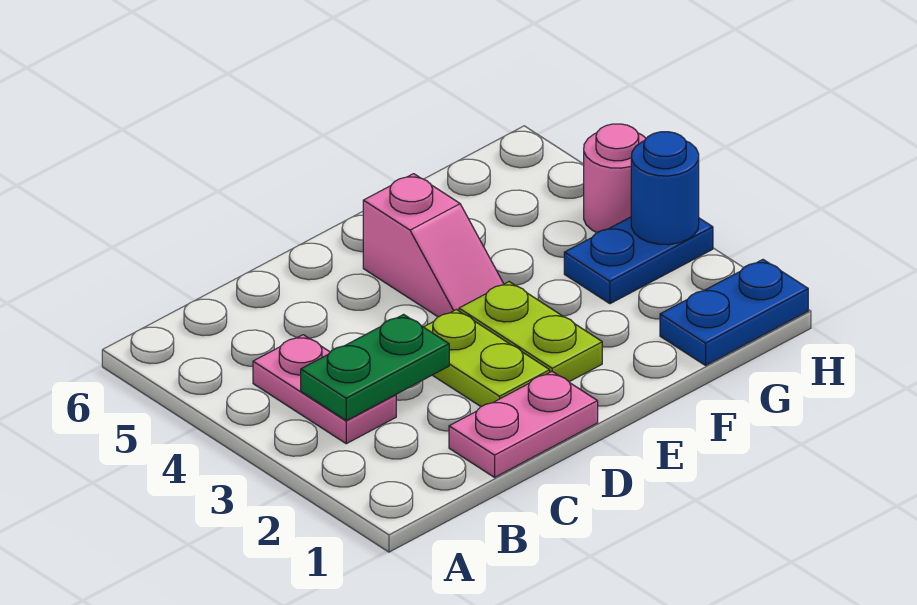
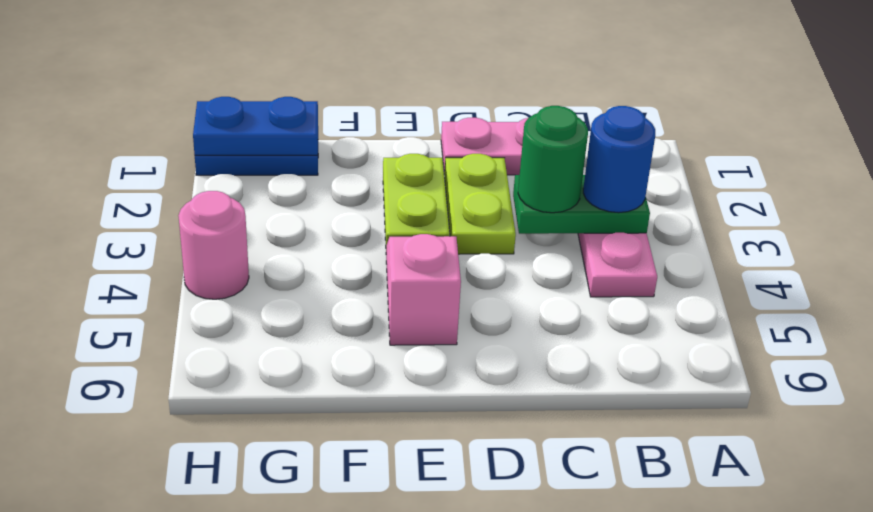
none -> green round brick C3 level 3
blue plate G3:H3 level 1 -> blue plate G1:H1 level 2
blue round brick H3 level 2 -> blue round brick B3 level 3

